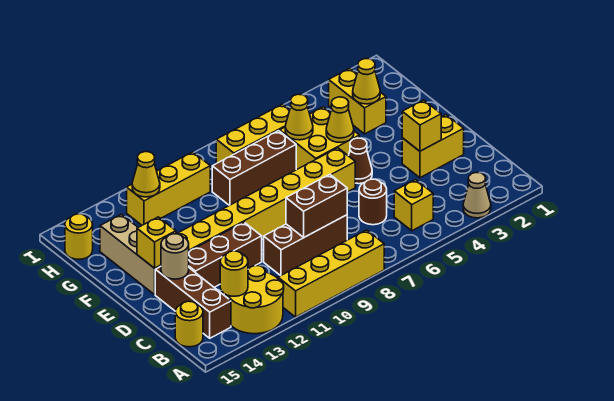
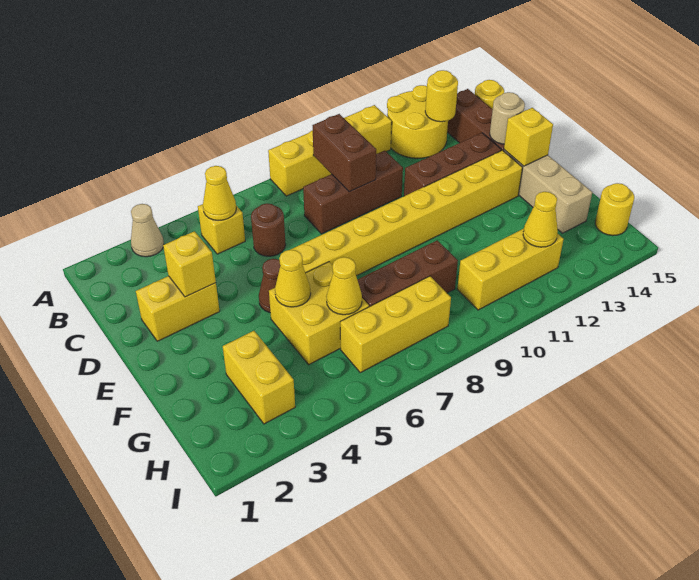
brown brick C8:C9 level 2 -> brown brick B9:C9 level 2
yellow cone G3 level 2 -> yellow cone B5 level 2

